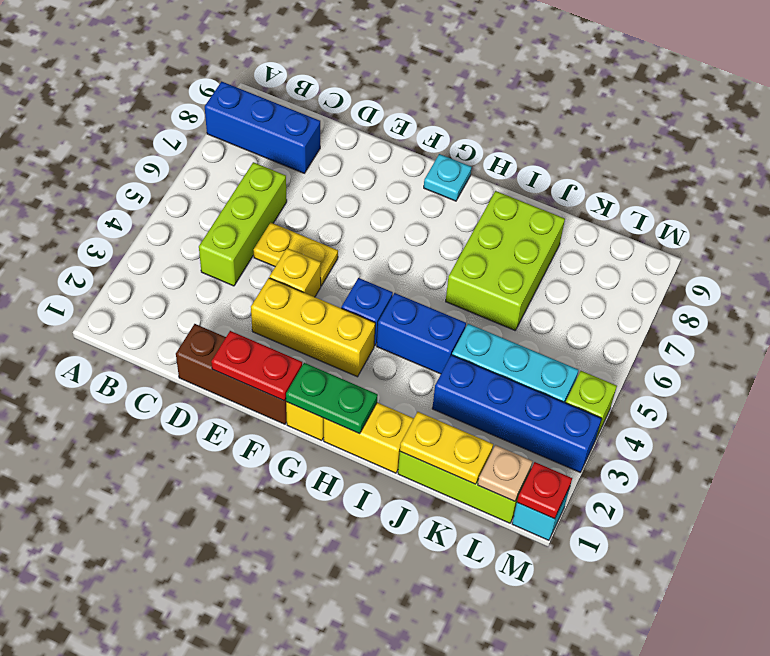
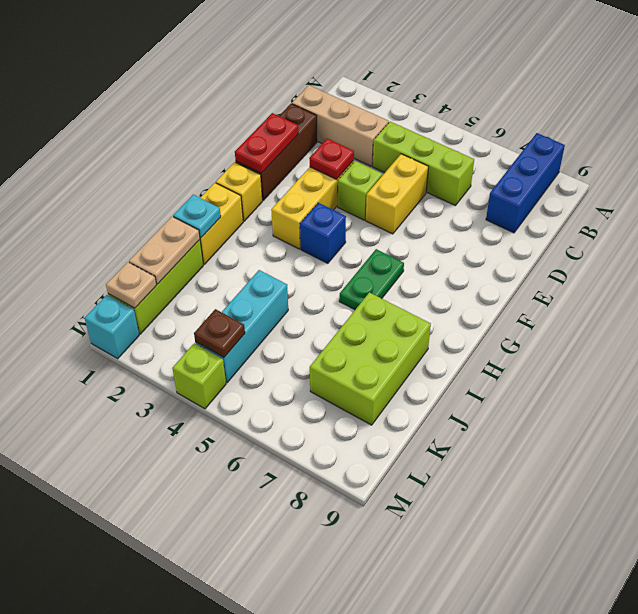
none -> tan brick C1:C3 level 1
yellow plate D5:E5 level 1 -> yellow brick D5:E5 level 1
yellow brick E4 level 1 -> lime brick E4 level 1
green plate G1:H1 level 2 -> green plate G6:H6 level 1
cyan plate G9 level 1 -> cyan plate I1 level 2
blue brick H4:I4 level 1 -> none
lime brick I6:J8 level 1 -> lime brick I7:K8 level 1
yellow plate J1:K1 level 2 -> tan plate J1:K1 level 2
blue brick J3:M3 level 1 -> none
none -> brown plate L4 level 2
red plate M1 level 2 -> red plate E3 level 2

